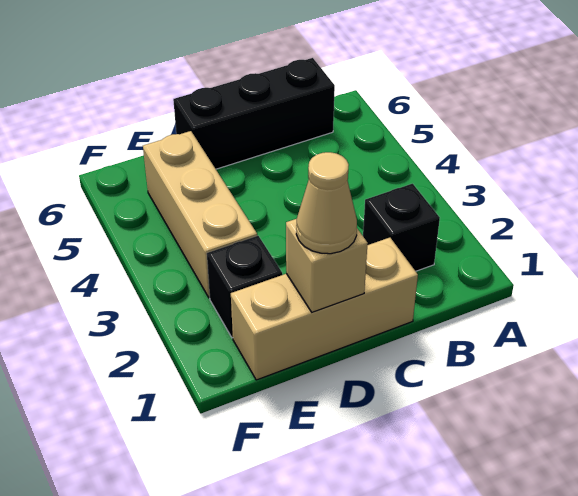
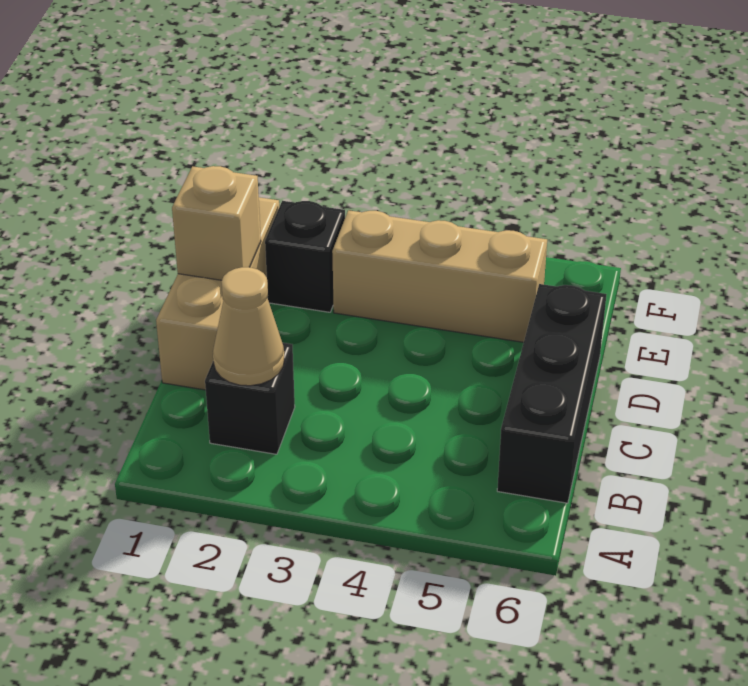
tan cone D1 level 3 -> tan cone B2 level 2

